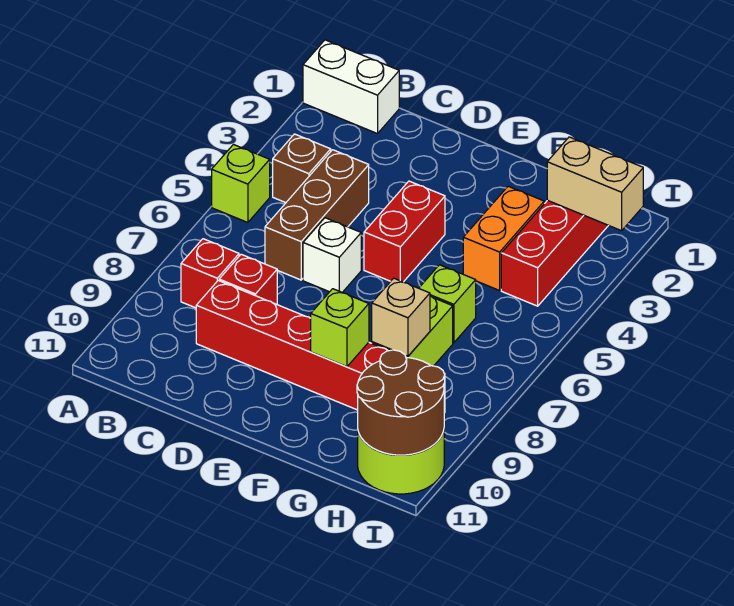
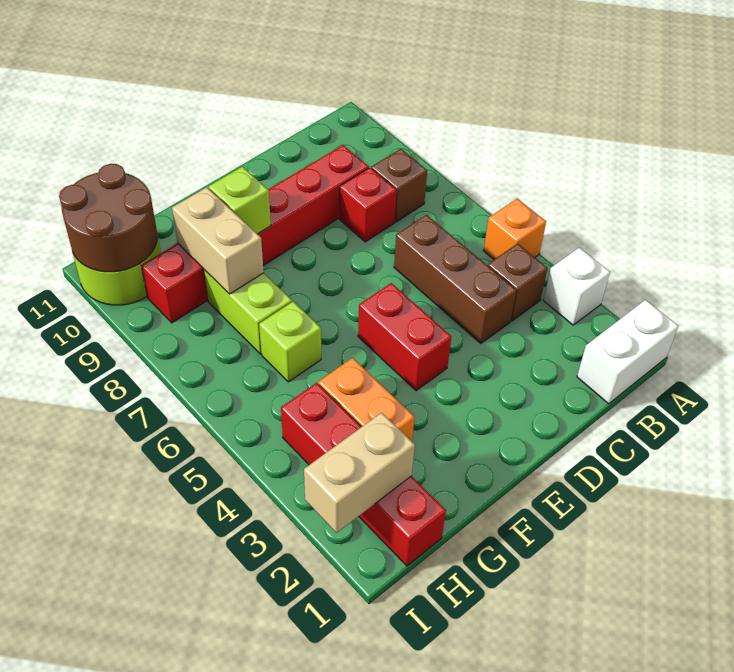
lime brick A5 level 1 -> orange brick A5 level 1
red brick B8 level 1 -> brown brick B8 level 1
white brick D6 level 1 -> white brick A3 level 1
tan brick G8 level 2 -> tan brick G8:G9 level 2

